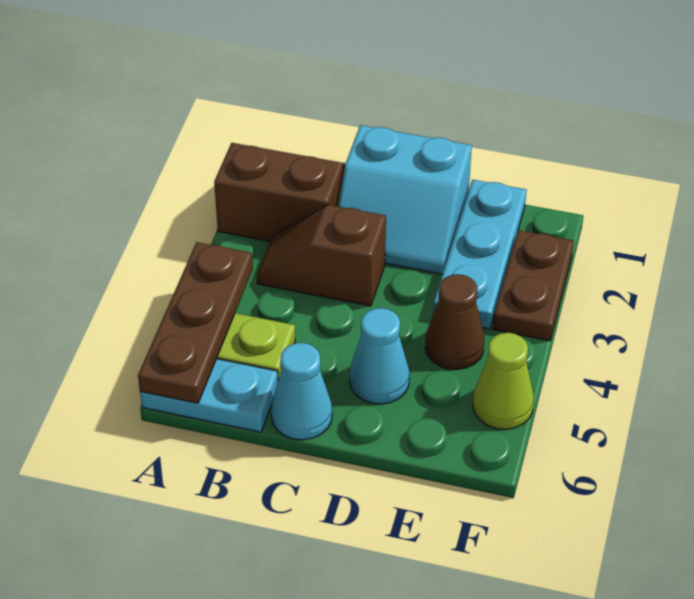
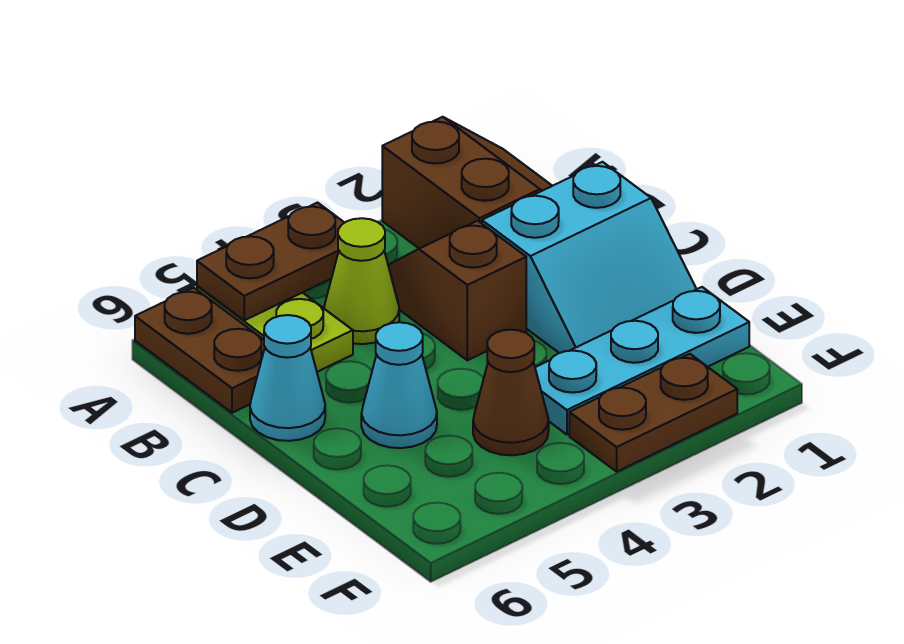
brown plate A4:A6 level 2 -> brown plate A4:A5 level 2
cyan plate A6:B6 level 1 -> brown plate A6:B6 level 1
cyan slope C1:D2 level 1 top 1 -> cyan slope C1:D2 level 1 top C
lime cone F5 level 1 -> lime cone B4 level 1

